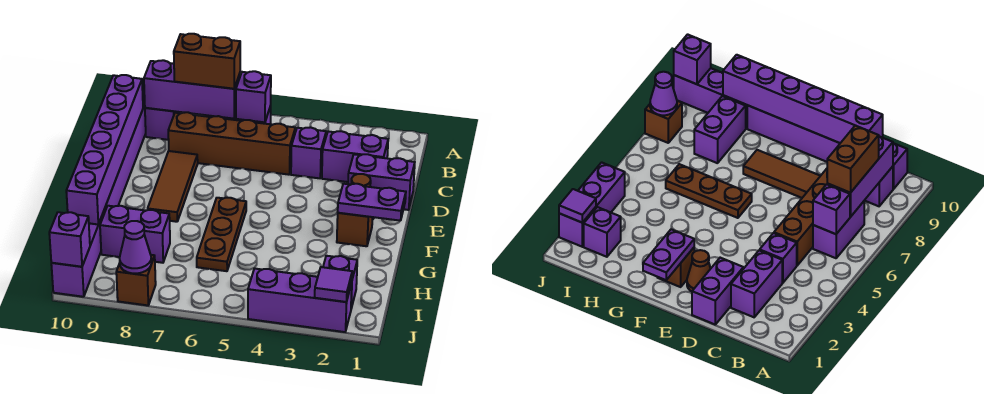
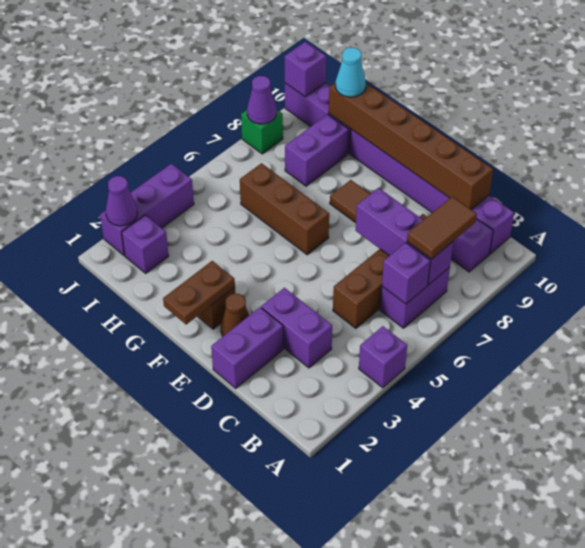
purple brick B7:B9 level 2 -> purple brick B7:D7 level 2
brown brick B7:B8 level 3 -> brown tile B7:B8 level 3
purple brick C2:C3 level 1 -> purple brick C3:D3 level 1
purple brick C4 level 1 -> purple brick A4 level 1
purple brick C10:H10 level 2 -> brown brick C10:H10 level 2
purple plate F1:F2 level 2 -> brown plate F1:F2 level 2
brown plate F6:H6 level 1 -> brown brick F6:H6 level 1
none -> cyan cone H10 level 3
purple tile J2 level 2 -> purple cone J2 level 2
brown brick J8 level 1 -> green brick J8 level 1

